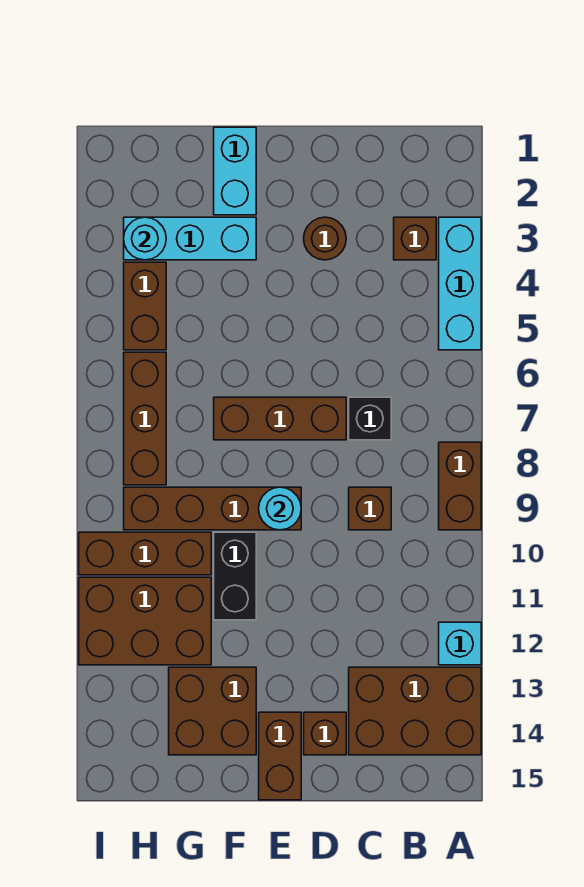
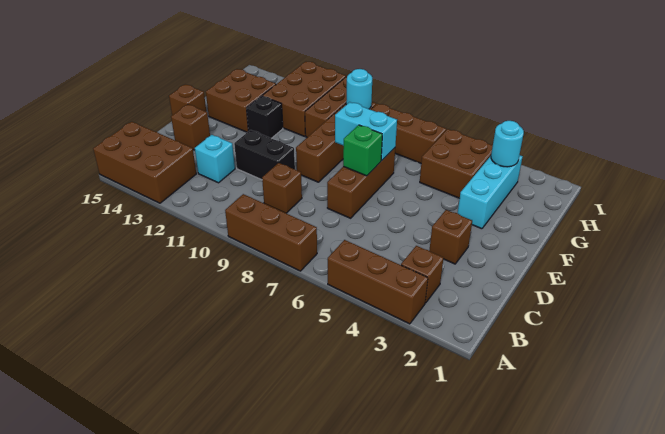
cyan brick A3:A5 level 1 -> brown brick A3:A5 level 1
brown brick A8:A9 level 1 -> brown brick A7:A9 level 1
cyan brick A12 level 1 -> cyan brick C12 level 1
brown brick A13:C14 level 1 -> brown brick A13:B15 level 1
black brick C7 level 1 -> black brick F12 level 1
brown round brick D3 level 1 -> brown brick D3 level 1
none -> green brick E7 level 2
cyan round brick E9 level 2 -> cyan round brick H9 level 2
brown brick E14:E15 level 1 -> brown brick E15 level 1
cyan brick F1:F2 level 1 -> cyan brick F7:F8 level 2
black brick F10:F11 level 1 -> black brick D10:D11 level 1
brown brick H4:H5 level 1 -> brown brick G4:H5 level 1

